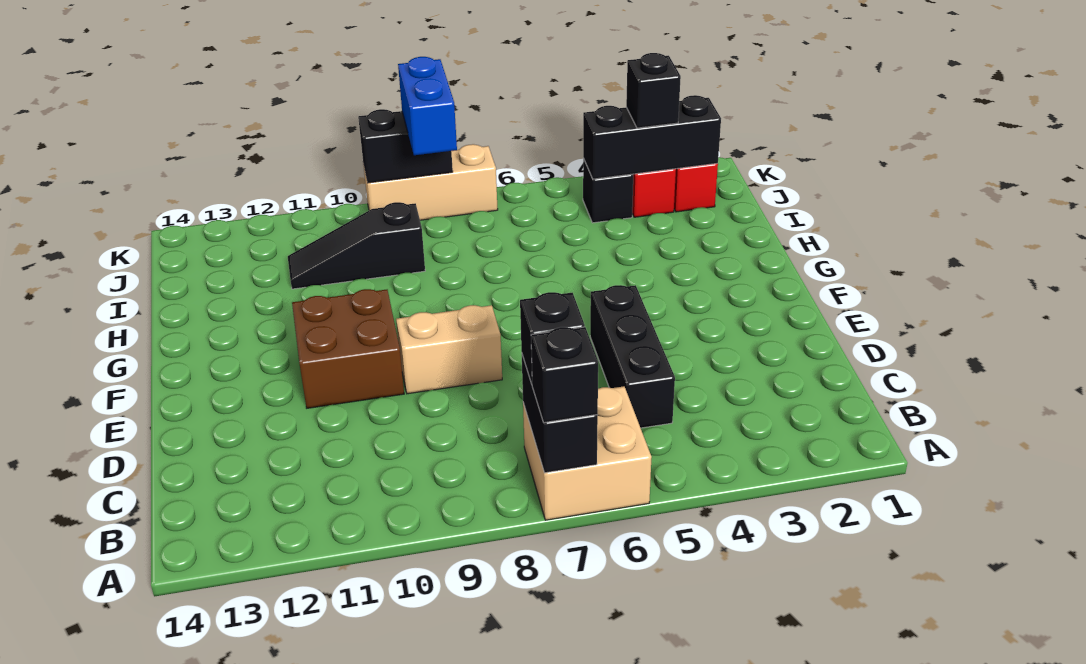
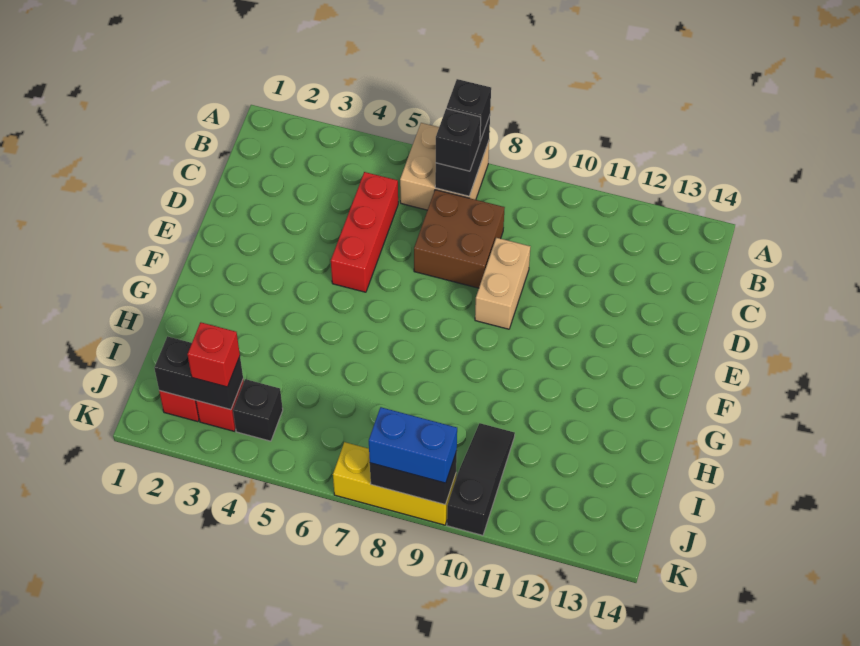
black brick C5:E5 level 1 -> red brick C5:E5 level 1
tan brick E8:E9 level 1 -> tan brick D9:E9 level 1
brown brick E10:F11 level 1 -> brown brick C7:D8 level 1
black slope I9:I11 level 1 top 9 -> black slope I10:K10 level 1 top K
black brick J2:J4 level 2 -> black brick J2:J3 level 2
black brick J3 level 3 -> red brick J3 level 3
blue brick J8:K8 level 3 -> blue brick K8:K9 level 3
tan brick K7:K9 level 1 -> yellow brick K7:K9 level 1

